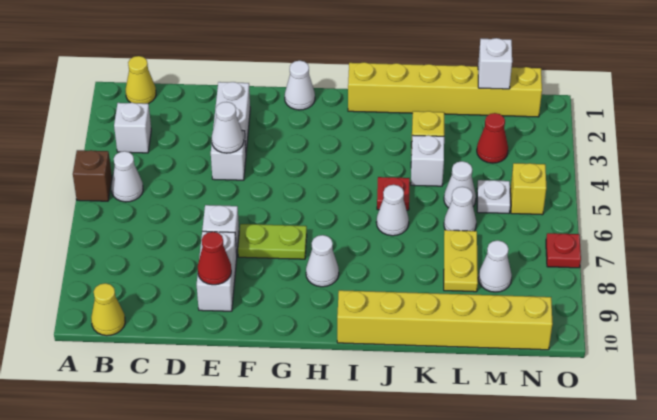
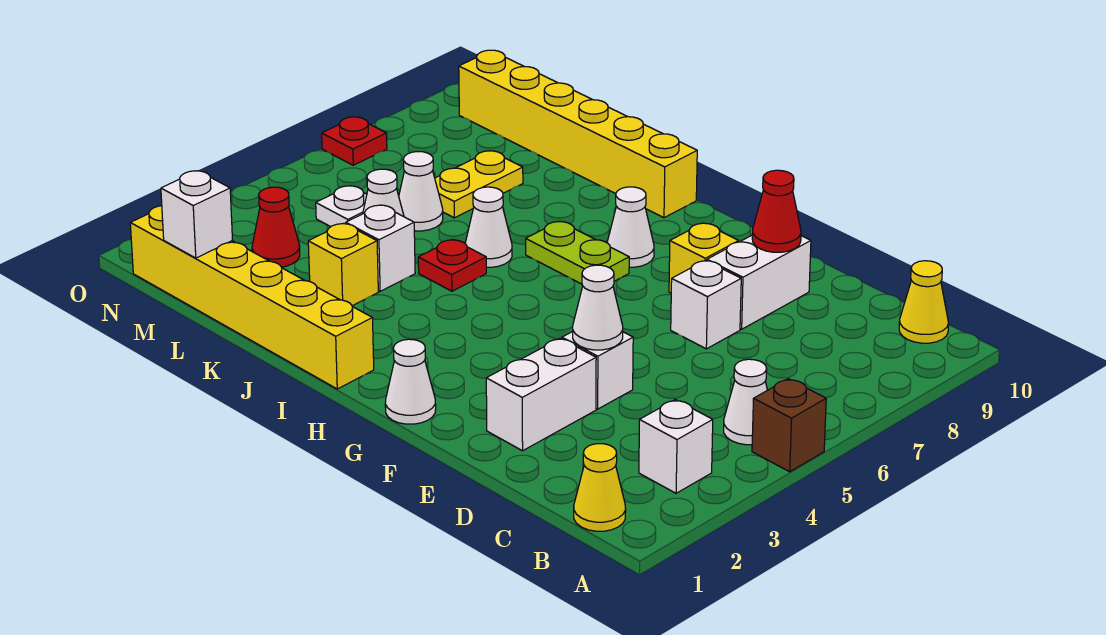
lime plate F7:G7 level 1 -> lime plate H7:I7 level 1
white cone M8 level 1 -> none
yellow brick N5 level 1 -> yellow brick F8 level 1

